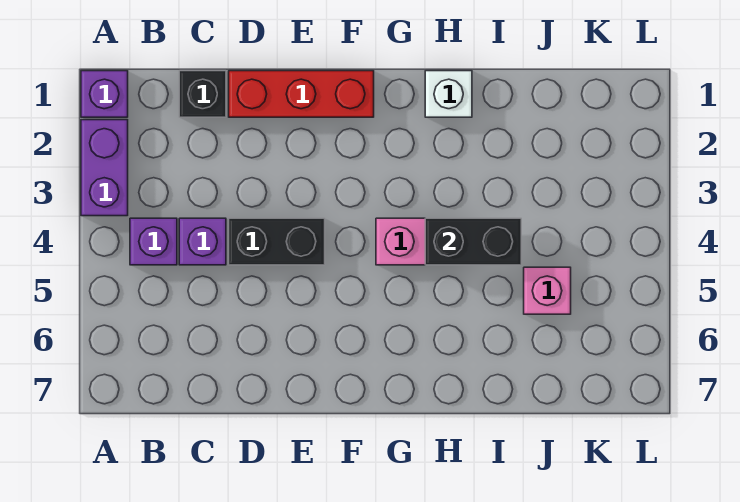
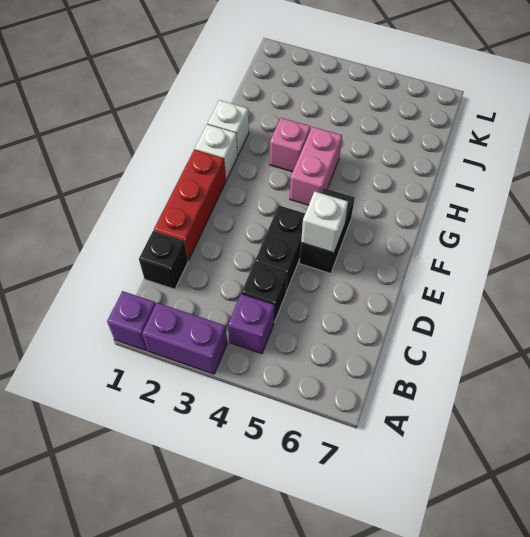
purple brick C4 level 1 -> black brick C4 level 1
none -> white brick E5 level 2
none -> white brick G1 level 1
black brick H4:I4 level 2 -> black brick E5:F5 level 1
pink brick J5 level 1 -> pink brick H3 level 1

